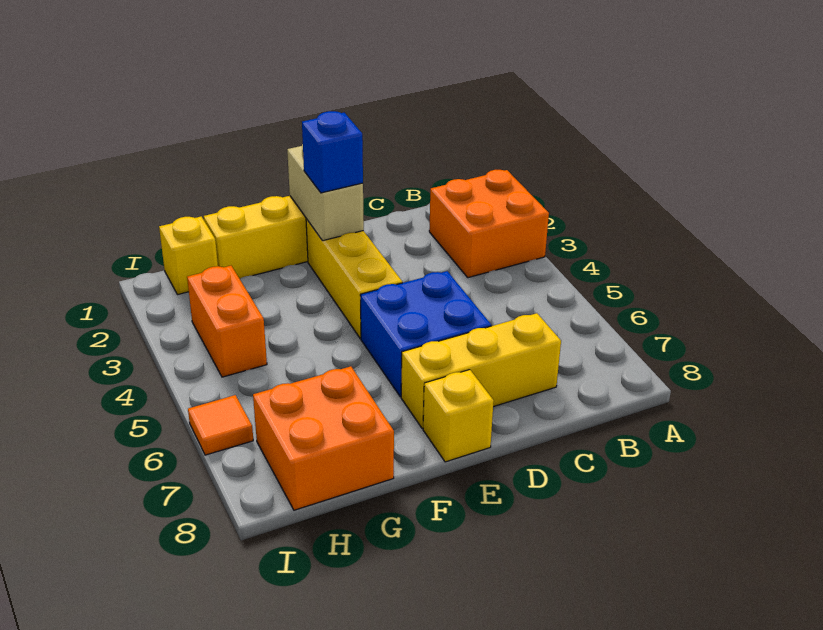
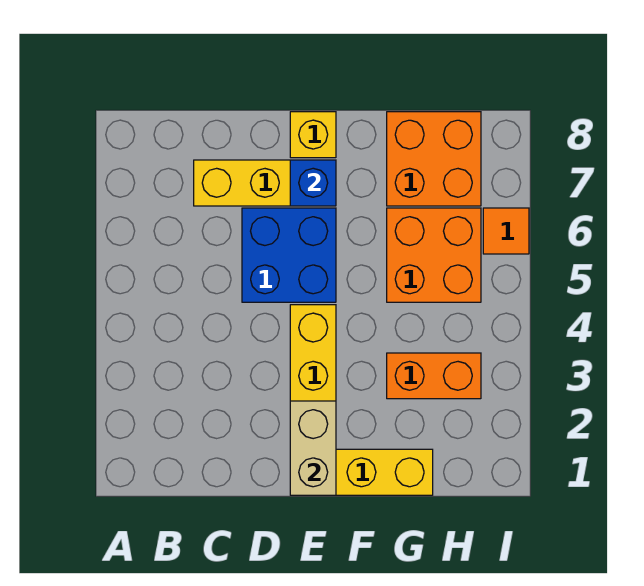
orange brick A2:B3 level 1 -> orange brick G5:H6 level 1
blue brick E2 level 3 -> blue brick E7 level 2
yellow brick H1 level 1 -> none
orange brick H3:H4 level 1 -> orange brick G3:H3 level 1

